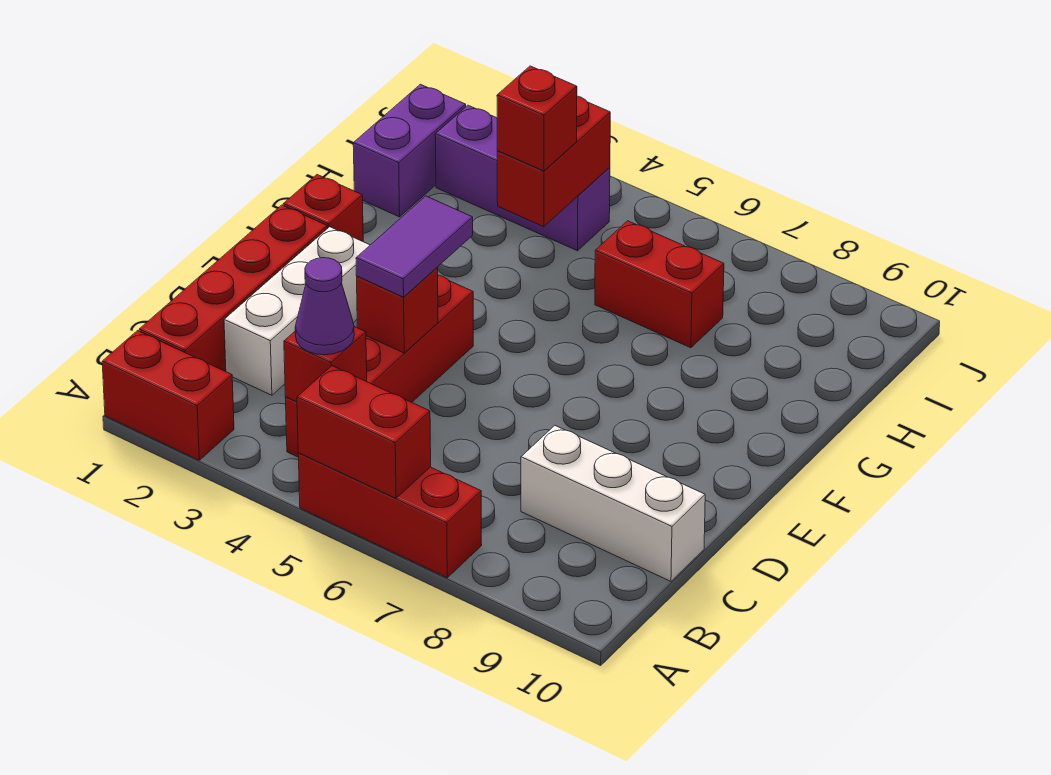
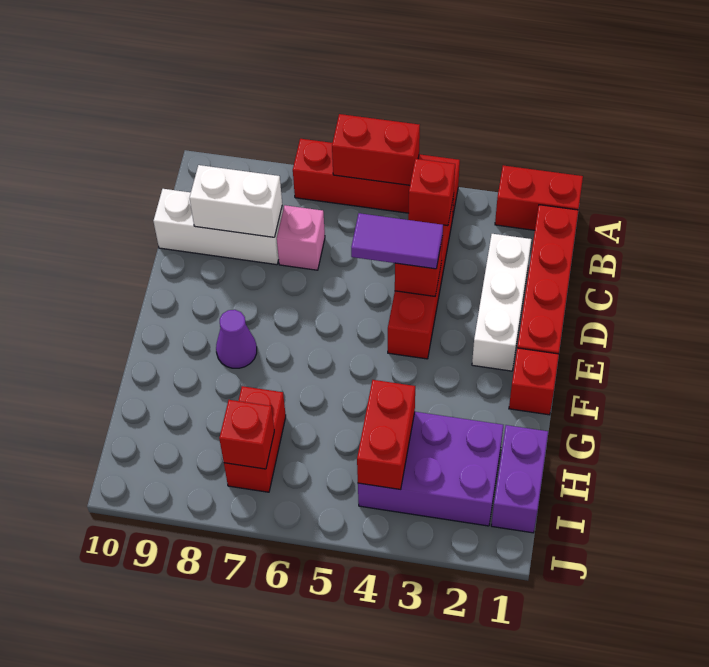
red brick A5:A7 level 1 -> red brick A4:A7 level 1
purple cone B4 level 3 -> purple cone F8 level 1
none -> pink brick C7 level 1
none -> white brick C8:C9 level 2
purple tile D4:E4 level 3 -> purple tile D4:D5 level 3
red brick H4 level 3 -> red brick I7 level 2
red brick H6:H7 level 1 -> red brick H7:I7 level 1
purple brick I2:I4 level 1 -> purple brick H2:I4 level 1

